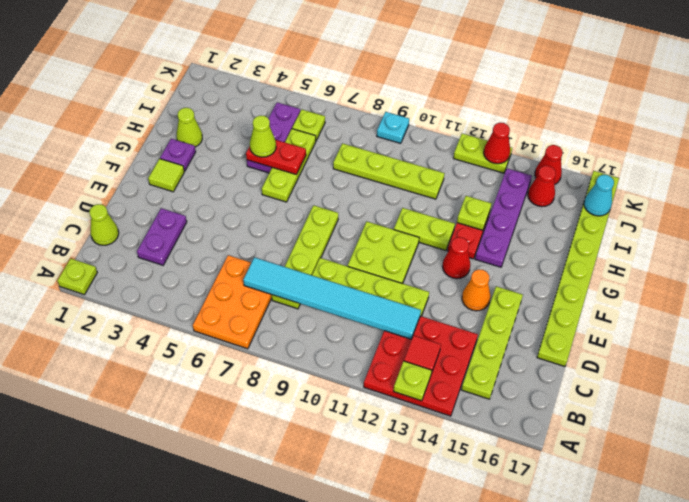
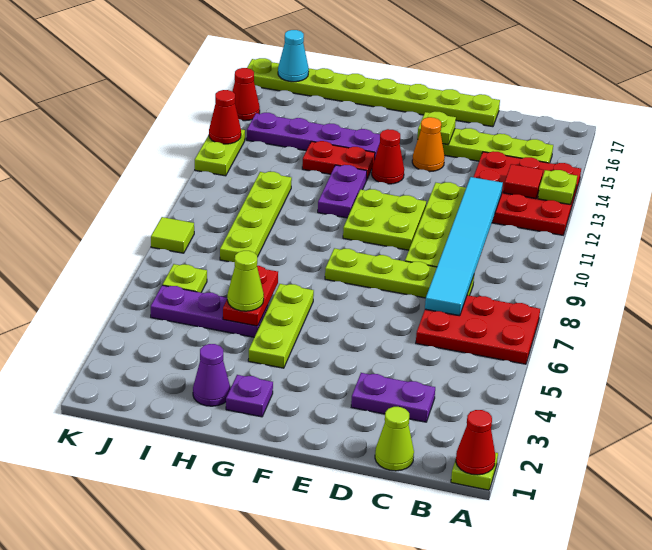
orange plate A6:C7 level 1 -> red plate A6:C7 level 1
lime tile F2 level 1 -> lime tile K8 level 1
lime plate G6:I6 level 1 -> lime plate G4:G6 level 1
lime plate G11:G12 level 1 -> purple plate G11:G12 level 1
lime cone H2 level 1 -> purple cone H2 level 1
lime plate H13 level 2 -> lime plate E15 level 2
red cone J15 level 1 -> red cone A1 level 2
cyan plate K9 level 1 -> none

